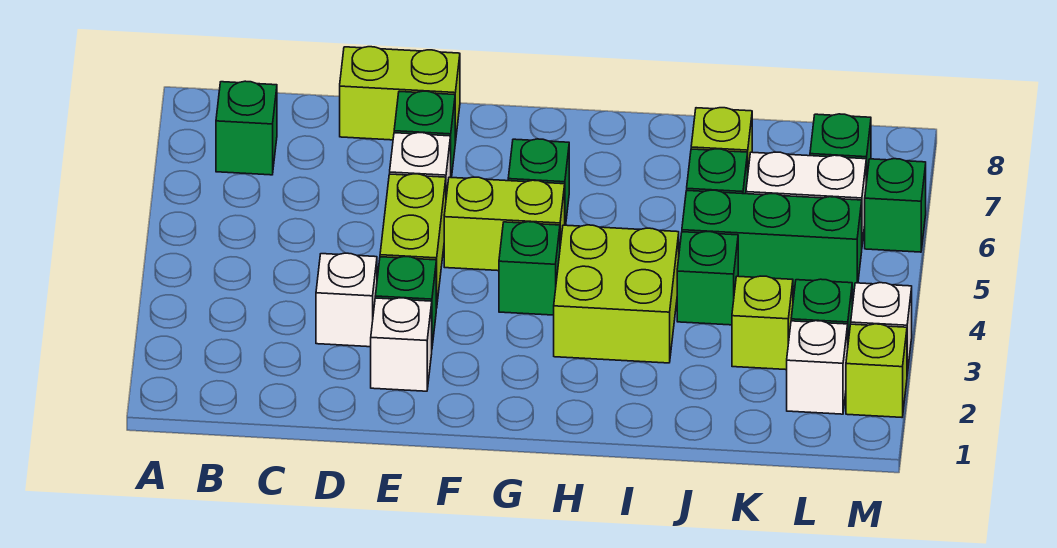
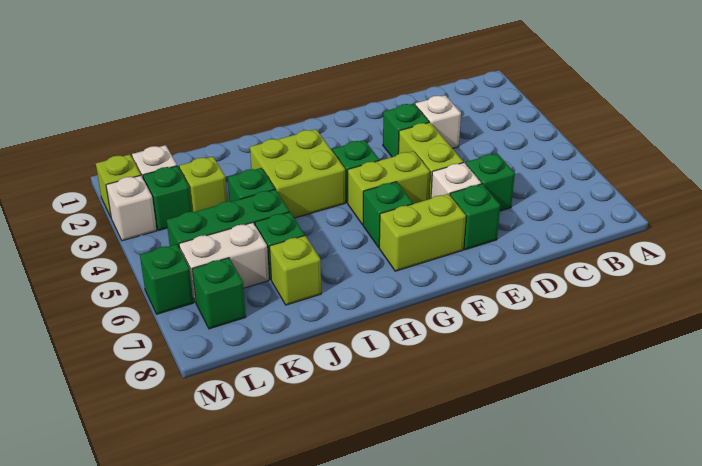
green brick B7 level 1 -> green brick D6 level 1
lime brick D8:E8 level 1 -> lime brick F7:G7 level 1
white brick E2 level 1 -> none

